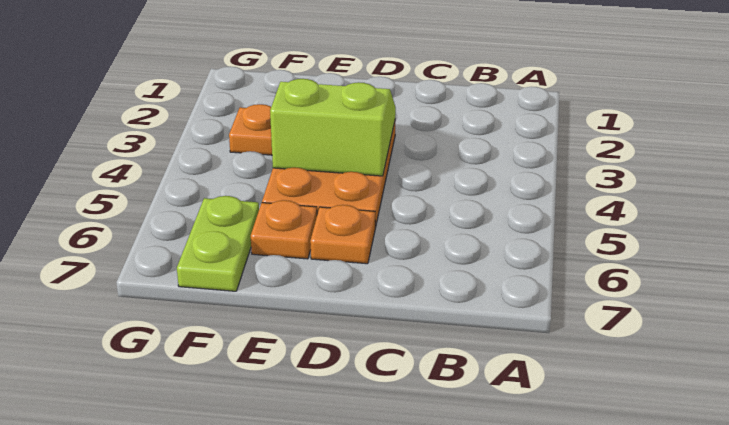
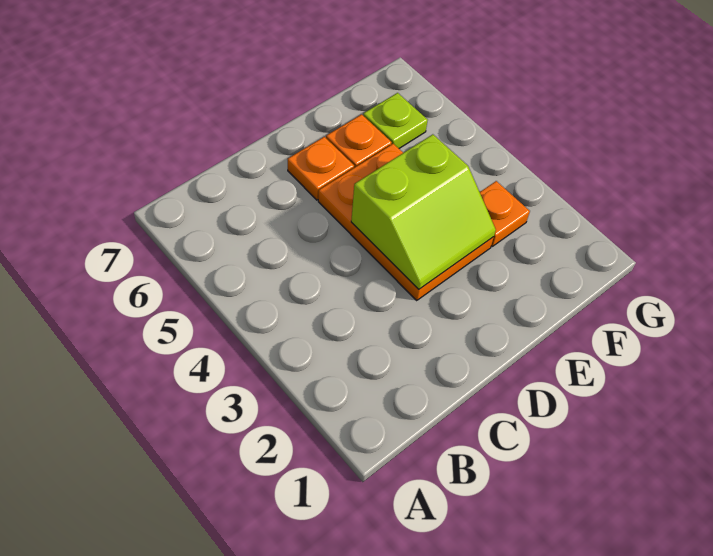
lime plate F6:F7 level 1 -> lime plate F6 level 1

